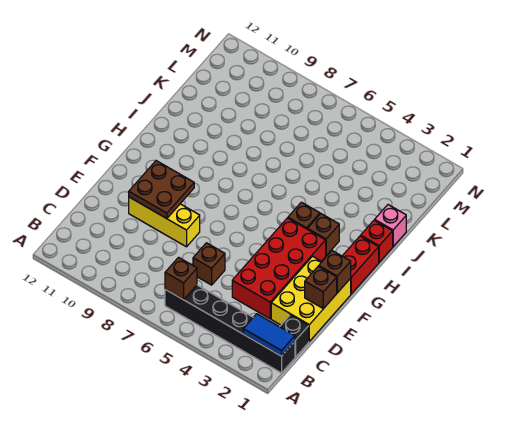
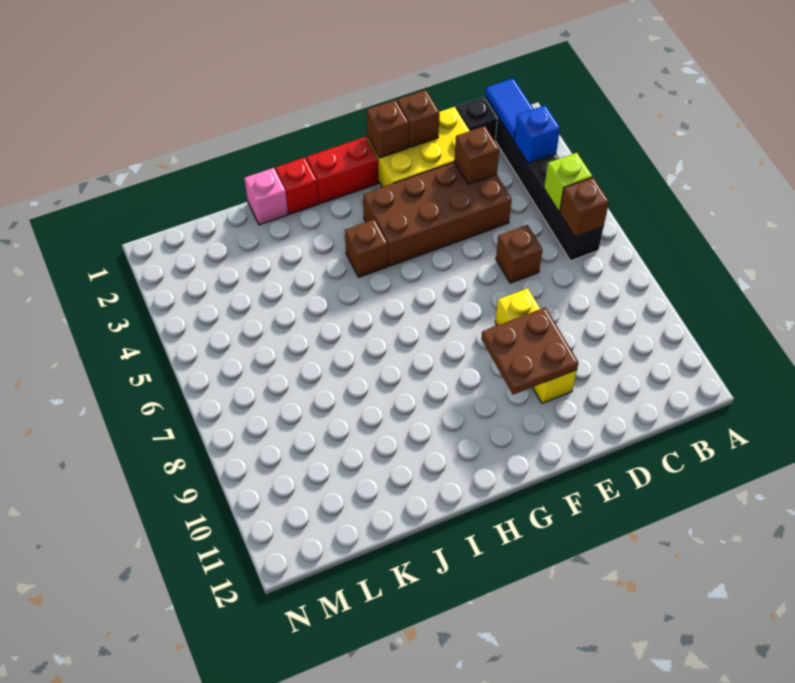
none -> blue brick B3 level 2
none -> lime brick B5 level 2
red brick D3:G4 level 1 -> brown brick D3:G4 level 1
brown brick H3 level 1 -> brown brick D3 level 2

